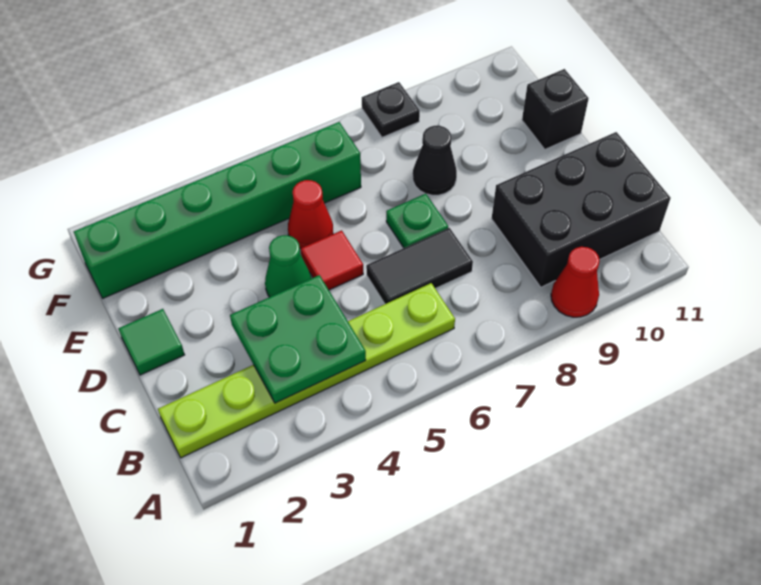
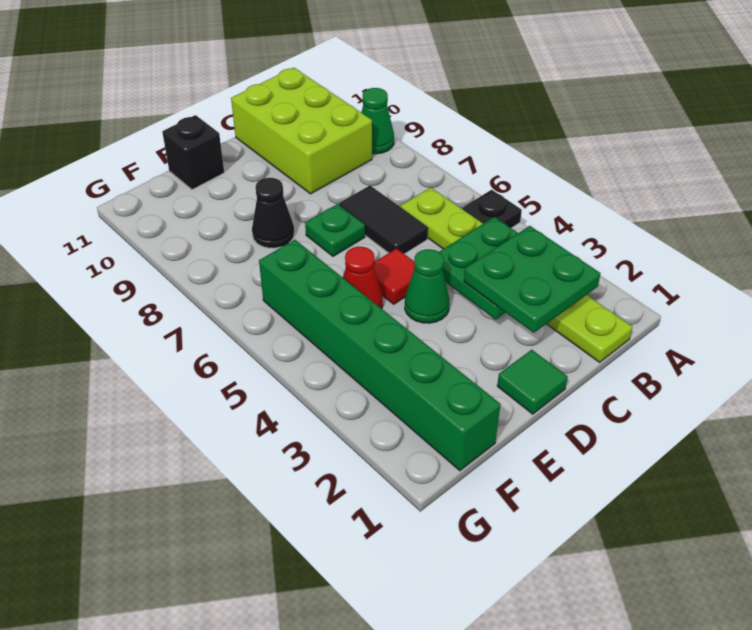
red cone A9 level 1 -> green cone A9 level 1
none -> green plate B2:C3 level 3
black brick B9:C11 level 1 -> lime brick B9:C11 level 1
black plate G8 level 1 -> black plate A5 level 1

